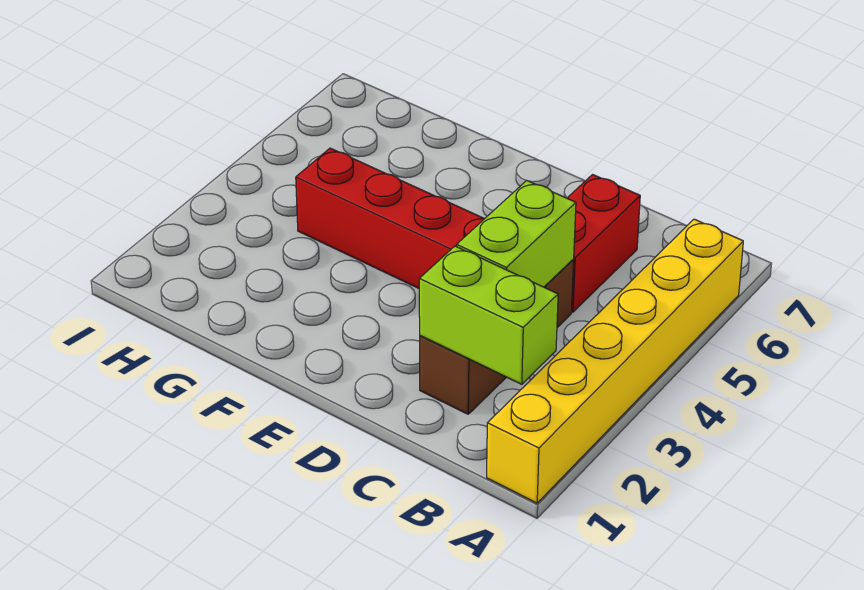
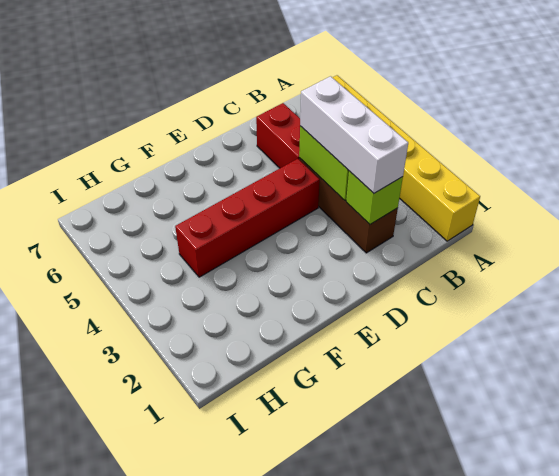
lime brick B2:C2 level 2 -> lime brick C2 level 2
none -> white brick C2:C4 level 3

